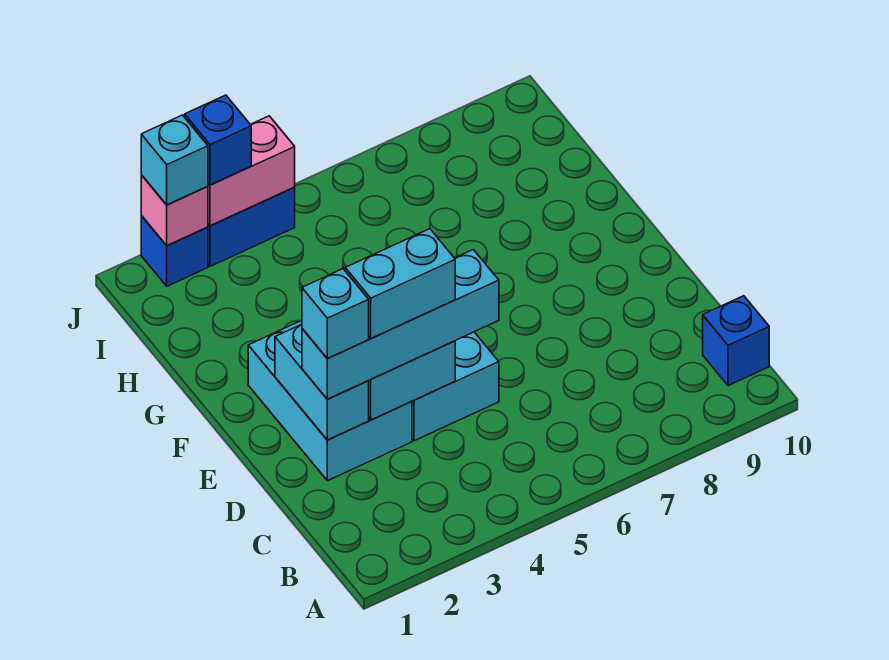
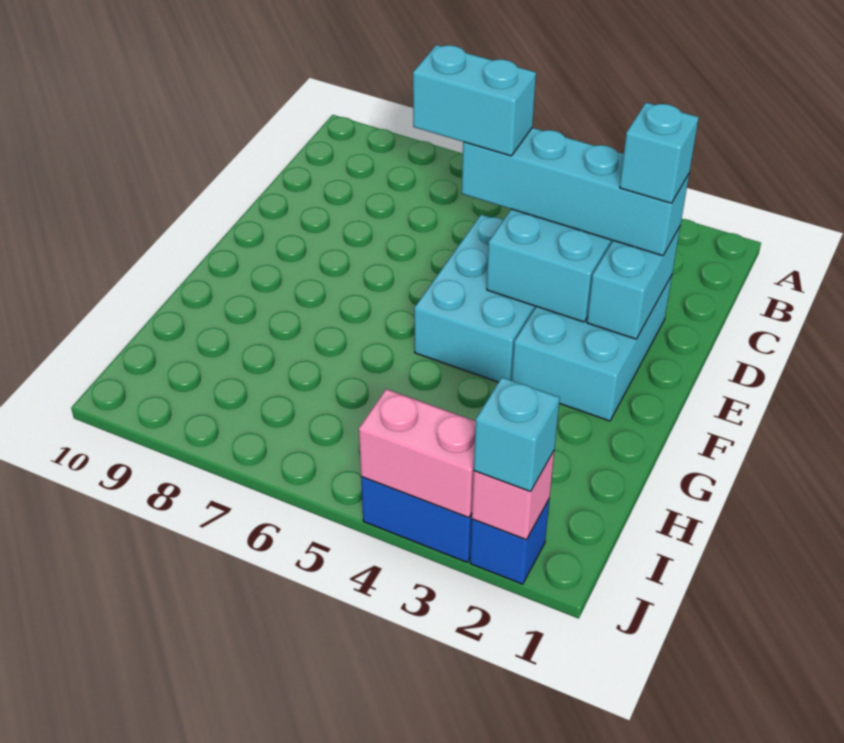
blue brick B10 level 1 -> none
cyan brick D3:D4 level 4 -> cyan brick D5:D6 level 4
blue brick J3 level 3 -> none

